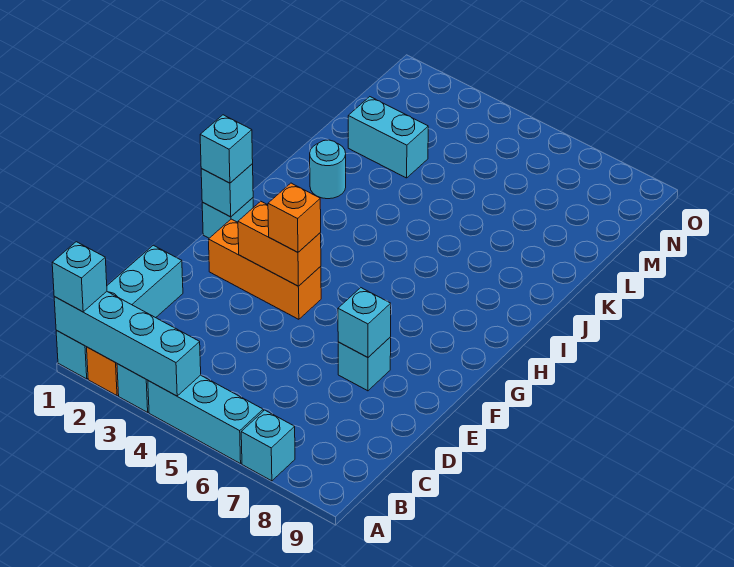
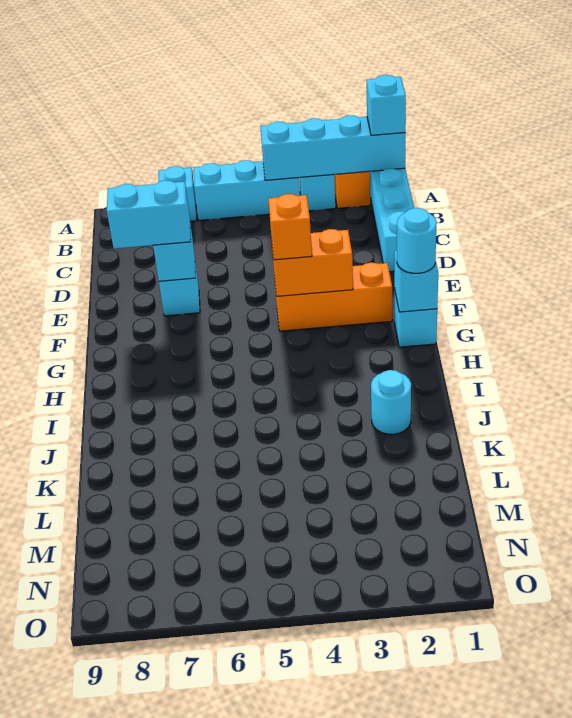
cyan brick G1 level 3 -> cyan round brick G1 level 3
cyan brick L2:L3 level 1 -> cyan brick E7:E8 level 3

